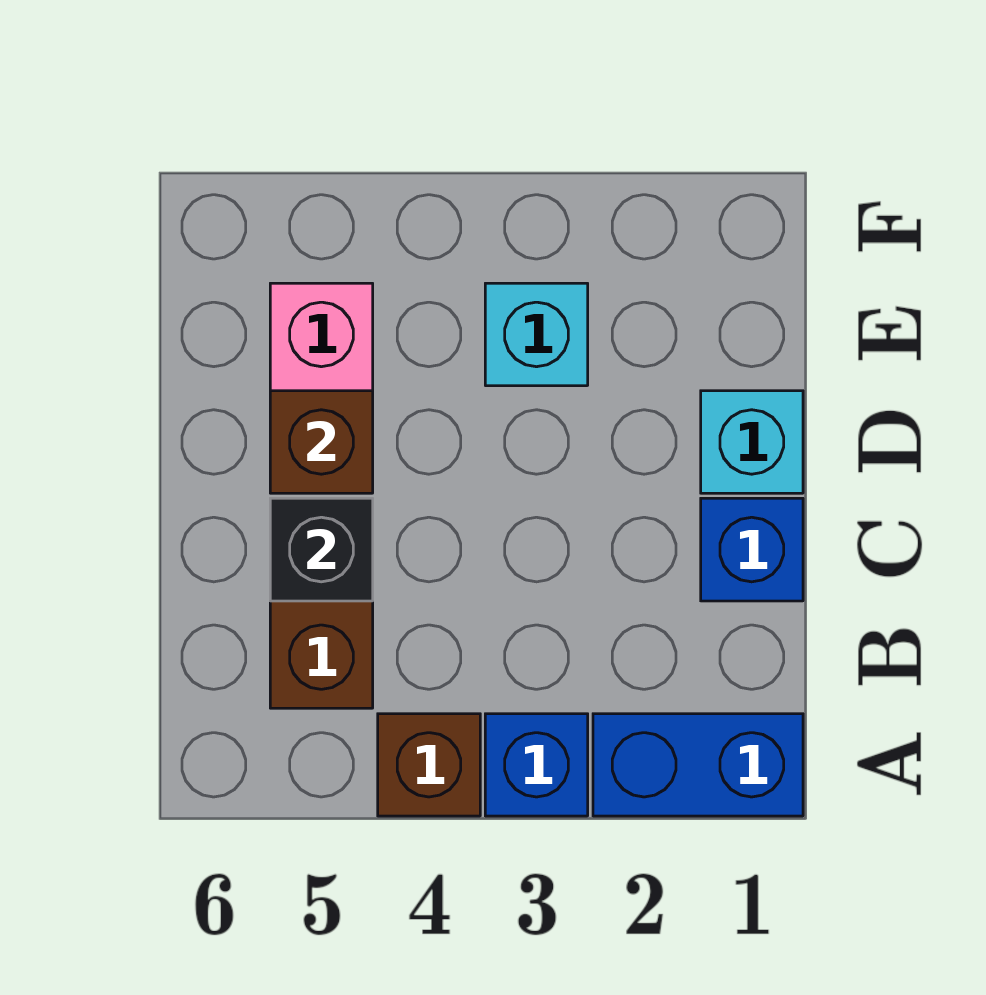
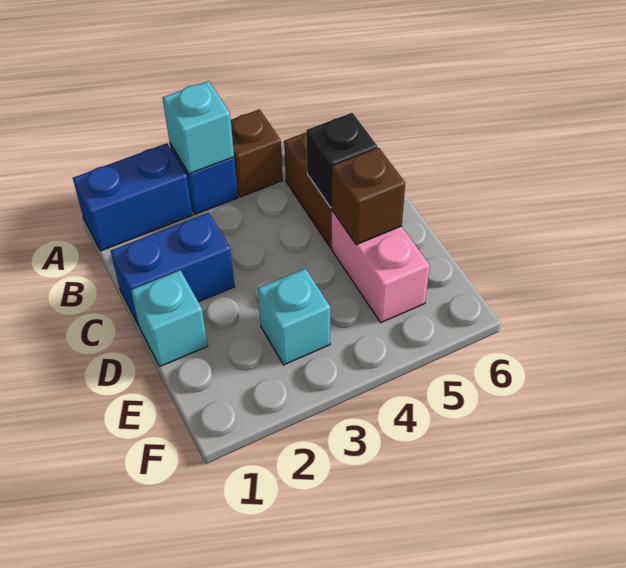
none -> cyan brick A3 level 2
blue brick C1 level 1 -> blue brick C1:C2 level 1

